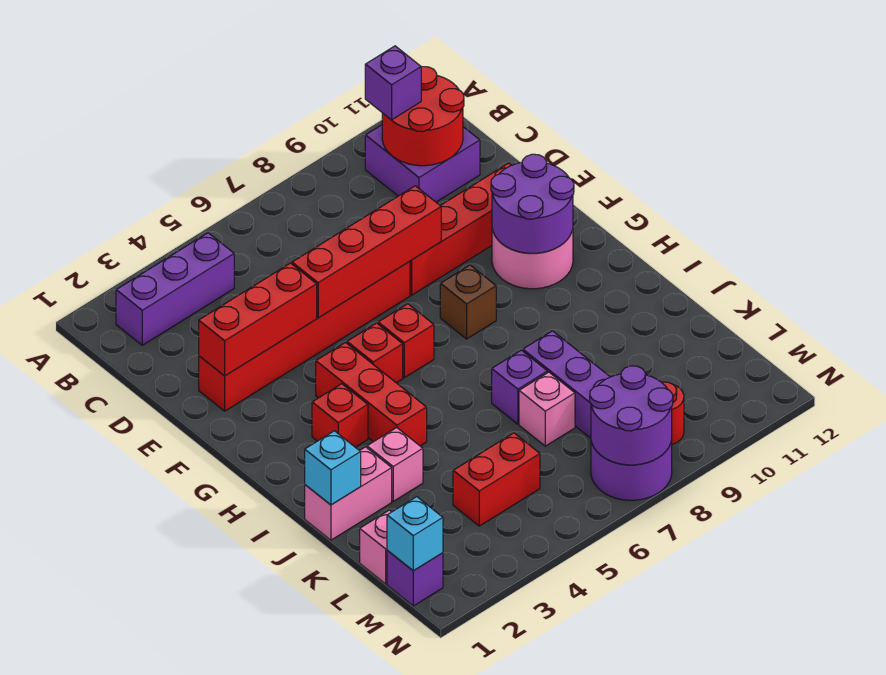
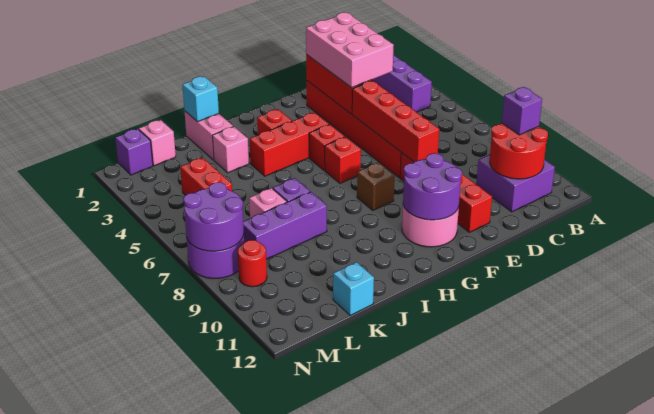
none -> pink brick D2:E4 level 3
cyan brick M1 level 2 -> cyan brick K12 level 1

